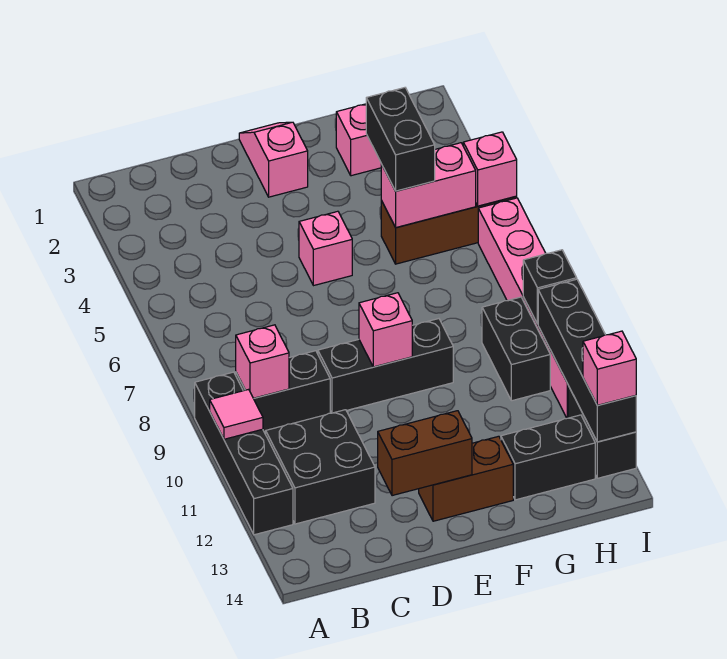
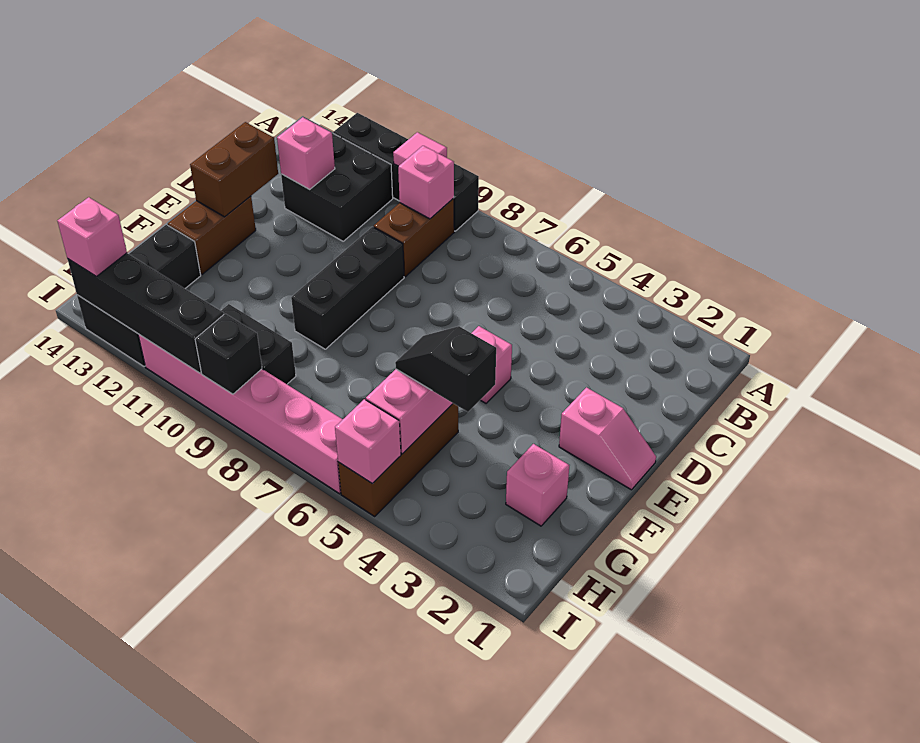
black brick B9:C9 level 1 -> brown brick B9:C9 level 1
pink brick E9 level 2 -> pink brick C12 level 2
black brick G4:G5 level 3 -> black slope G4:G5 level 3 top 4

